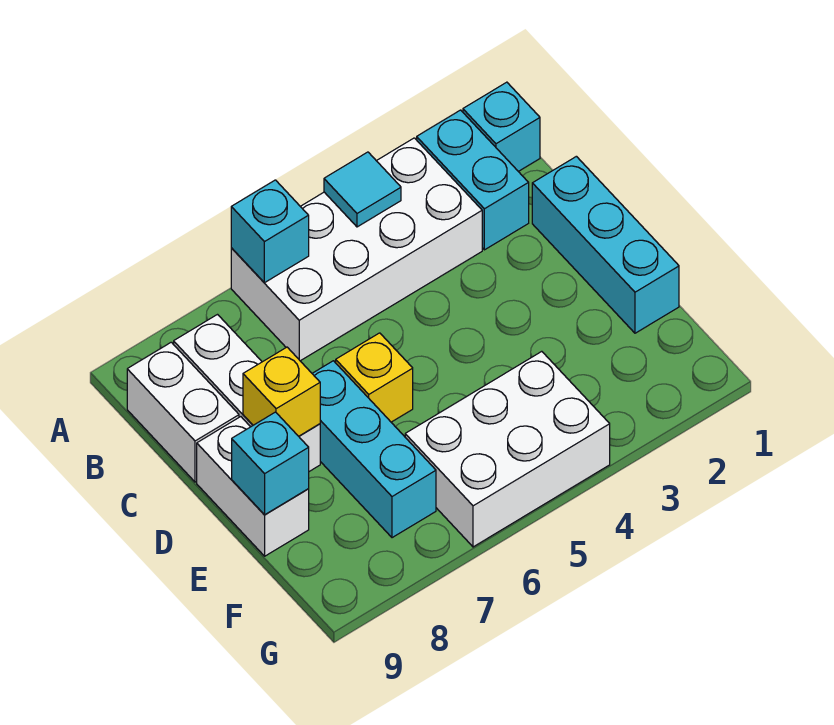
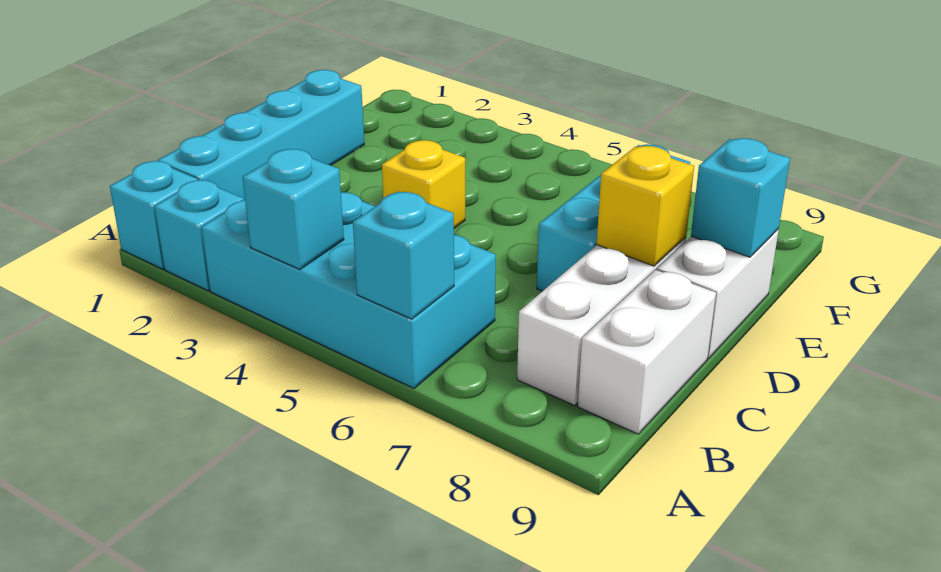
cyan brick A2:B2 level 1 -> cyan brick A2 level 1
white brick A3:B6 level 1 -> cyan brick A3:B6 level 1
cyan tile A4 level 2 -> cyan brick A4 level 2
cyan brick C1:E1 level 1 -> cyan brick B1:E1 level 1
yellow brick D6 level 1 -> yellow brick D4 level 1
white brick F4:G6 level 1 -> none

